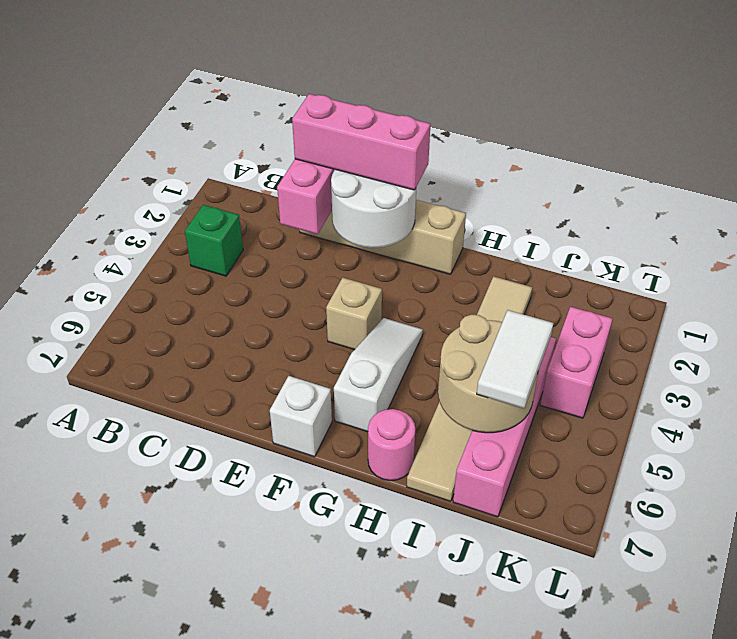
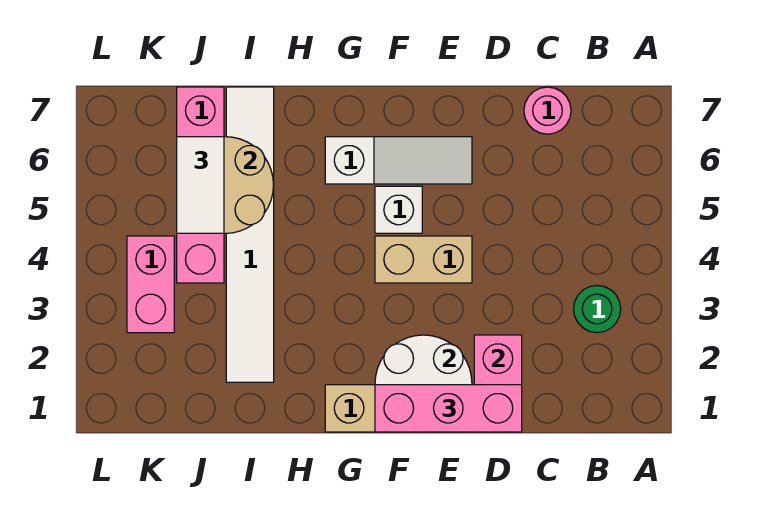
green brick B3 level 1 -> green round brick B3 level 1
tan brick F4 level 1 -> tan brick E4:F4 level 1
white brick F7 level 1 -> white brick F5 level 1
white slope G4:G6 level 1 top 6 -> white slope E6:G6 level 1 top G
pink round brick H7 level 1 -> pink round brick C7 level 1
tan tile I2:I7 level 1 -> white tile I2:I7 level 1

